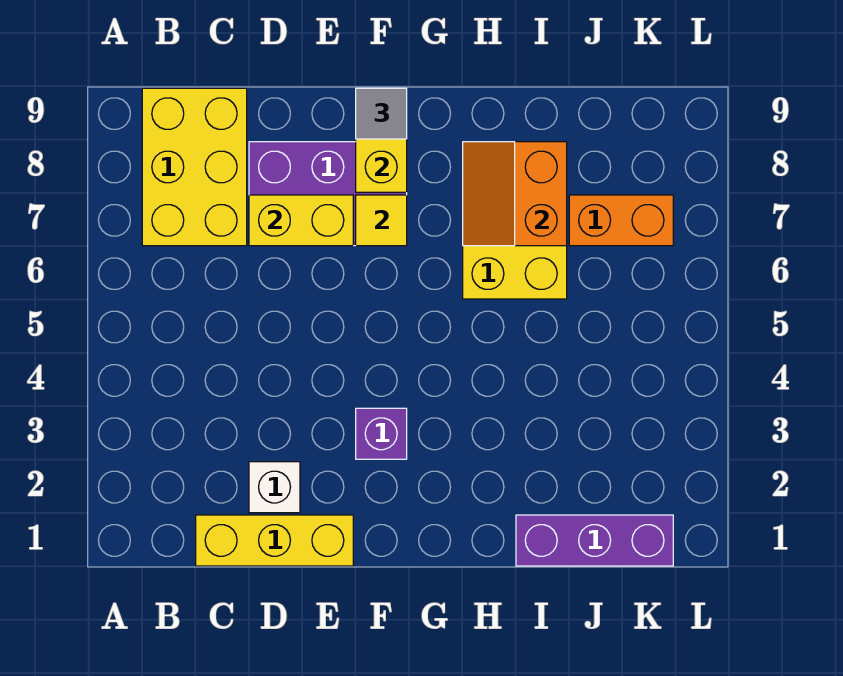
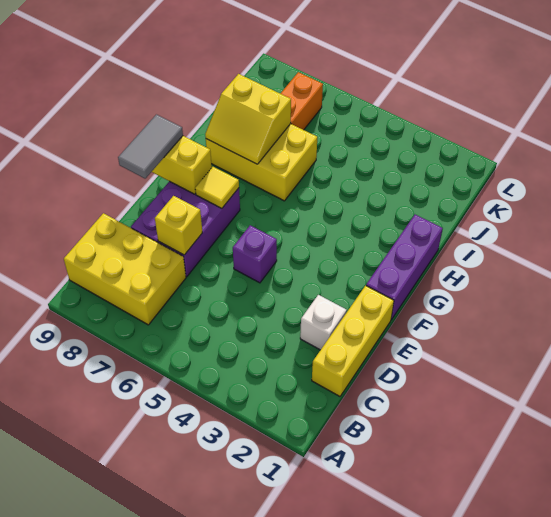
yellow brick D7:E7 level 2 -> yellow brick D7 level 2
purple brick F3 level 1 -> purple brick E5 level 1
grey tile F9 level 3 -> grey tile E9:F9 level 3
orange slope H7:I8 level 2 top I -> yellow slope H7:I8 level 2 top I
purple brick I1:K1 level 1 -> purple brick F1:H1 level 1

